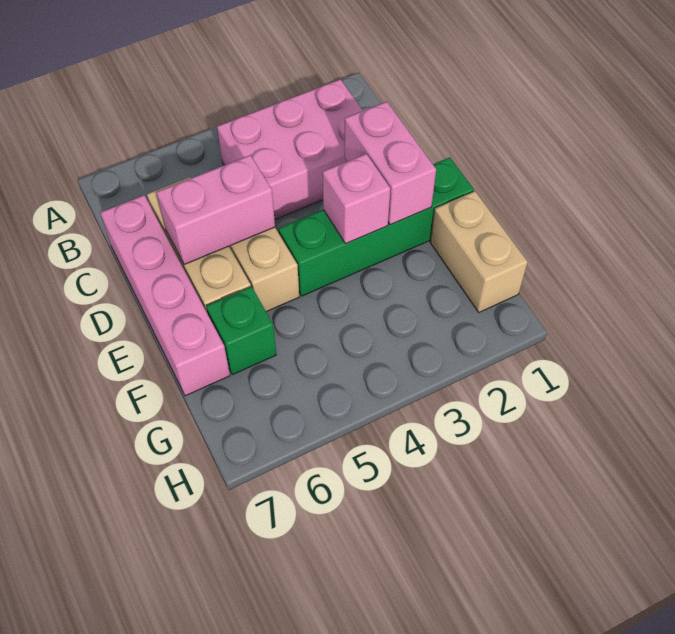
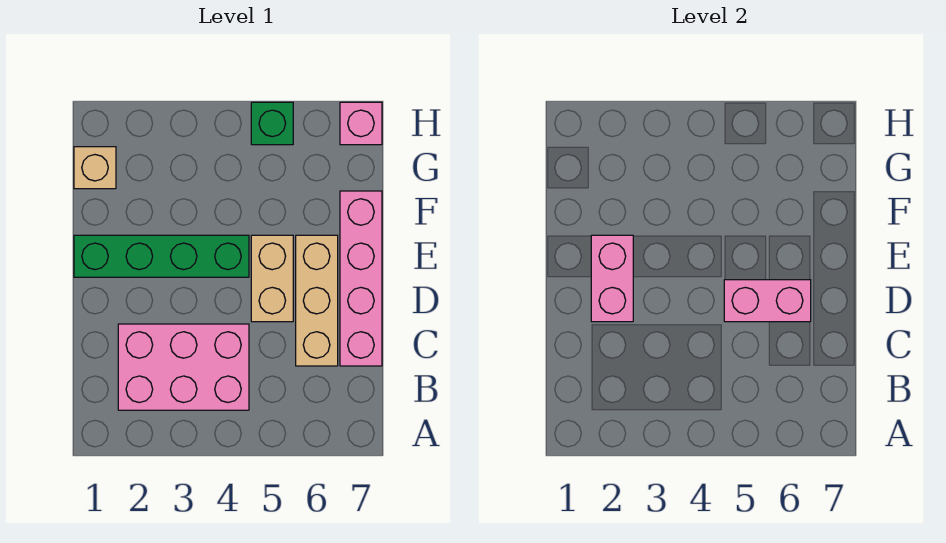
pink brick E3 level 2 -> pink brick H7 level 1
tan brick F1:G1 level 1 -> tan brick G1 level 1
green brick F6 level 1 -> green brick H5 level 1

